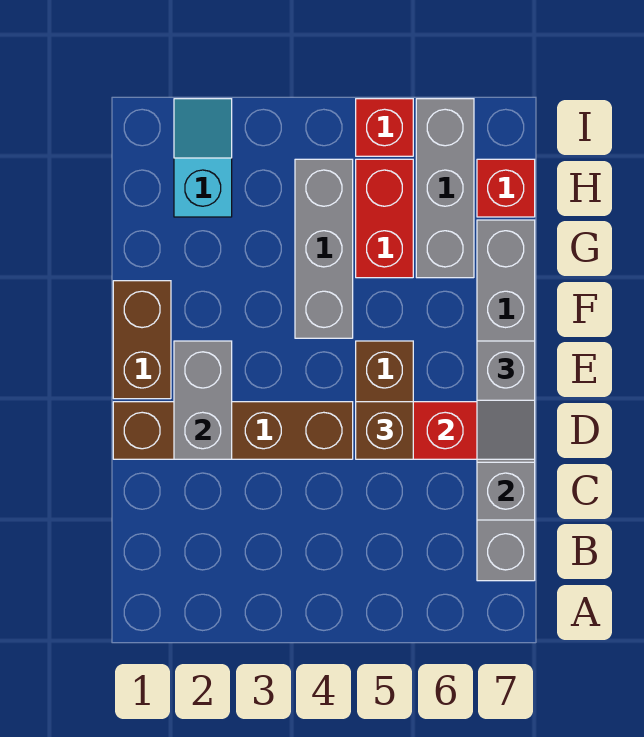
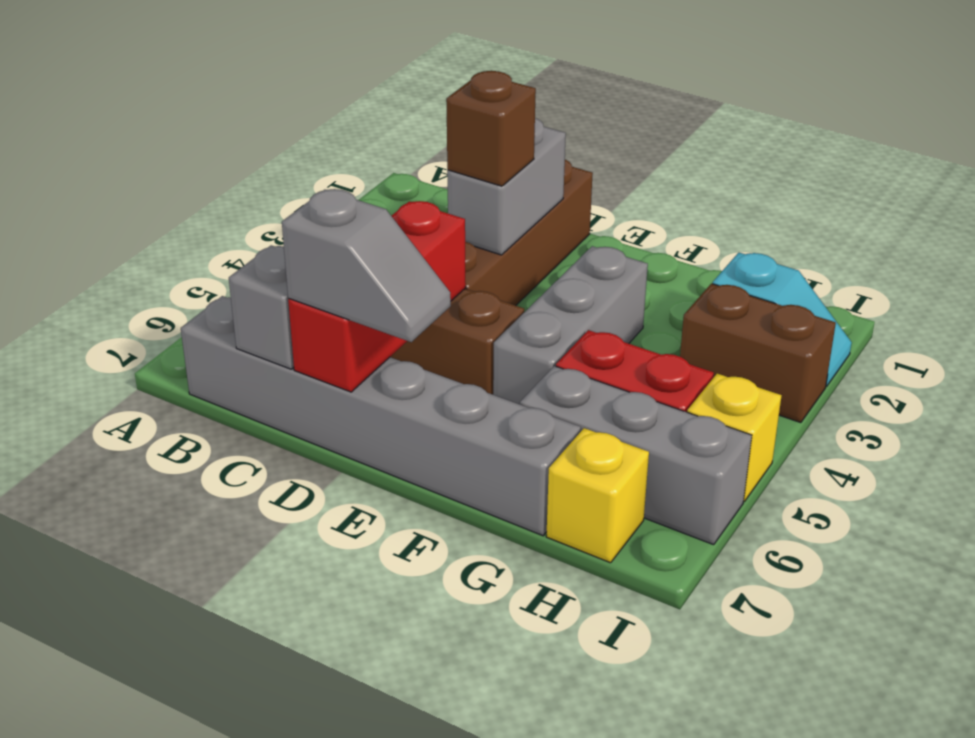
grey brick D2:E2 level 2 -> grey brick D2:D3 level 2
brown brick D5 level 3 -> brown brick D3 level 3
grey slope D7:E7 level 3 top E -> grey slope D7:E7 level 3 top D
brown brick E1:F1 level 1 -> brown brick H3:I3 level 1
grey brick F4:H4 level 1 -> grey brick F3:F5 level 1
red brick H7 level 1 -> yellow brick H7 level 1
red brick I5 level 1 -> yellow brick I5 level 1

